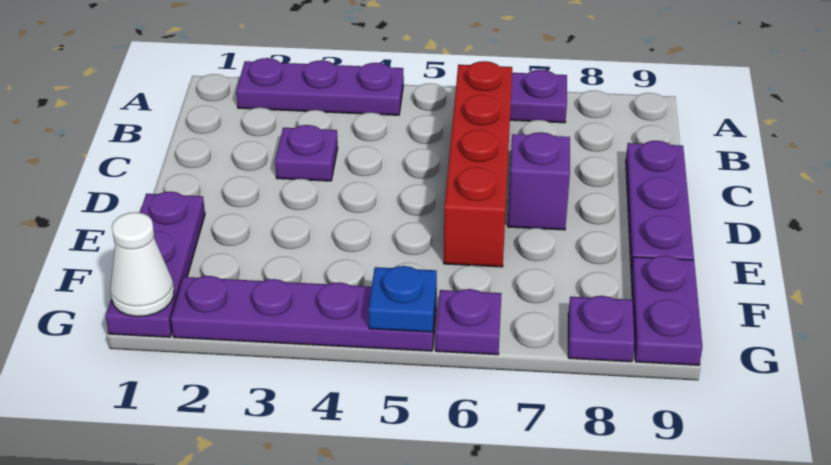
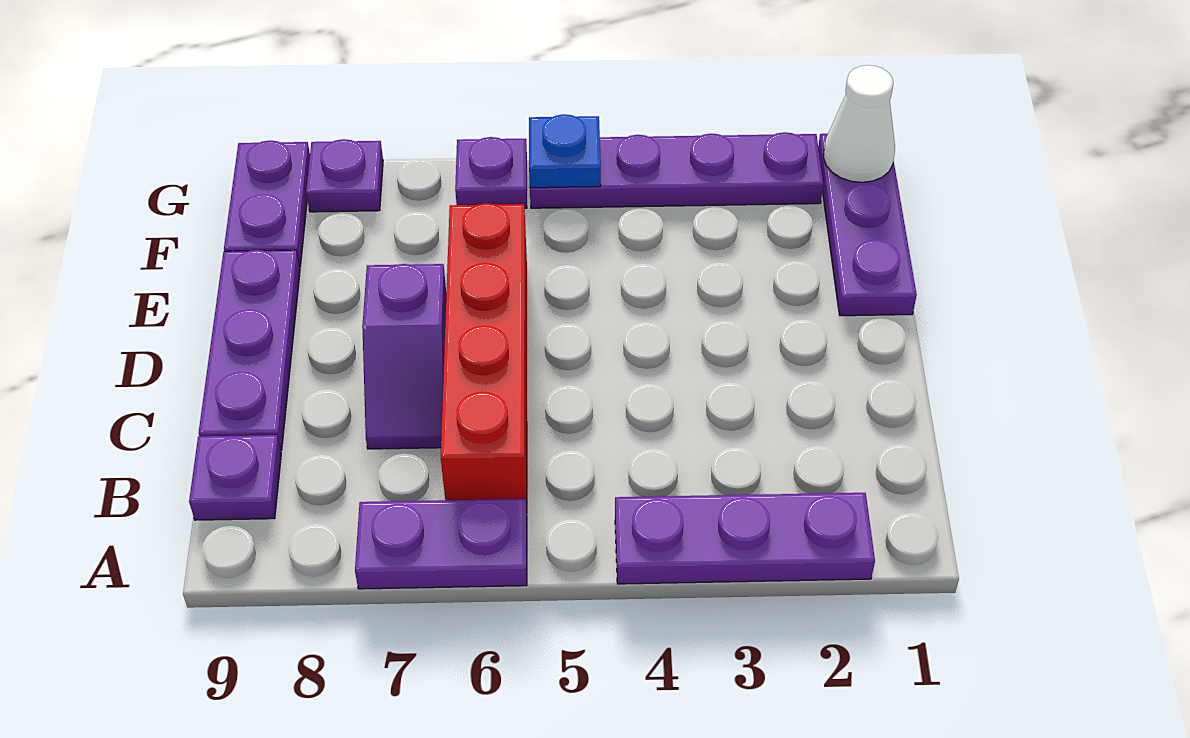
purple plate C3 level 1 -> purple plate B9 level 1

